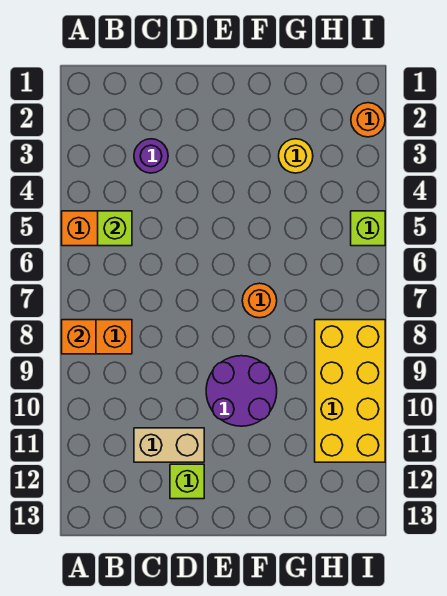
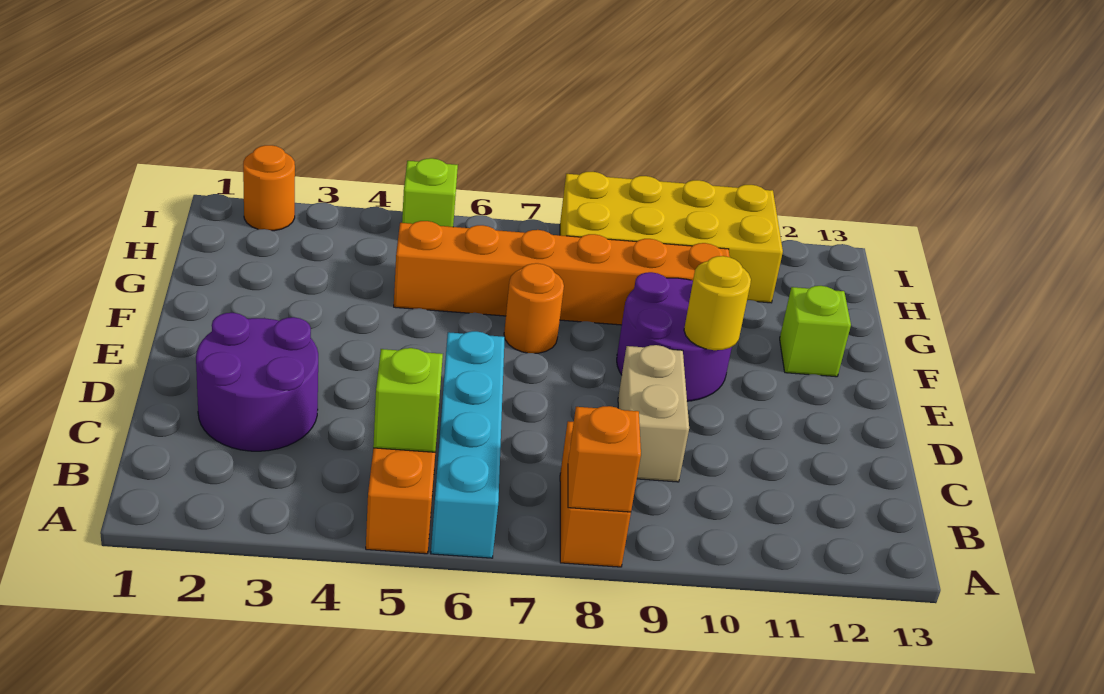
none -> cyan brick A6:D6 level 1
purple round brick C3 level 1 -> purple round brick C2:D3 level 1
tan brick C11:D11 level 1 -> tan brick C9:D9 level 1
lime brick D12 level 1 -> lime brick F12 level 1
yellow round brick G3 level 1 -> yellow round brick E10 level 2
none -> orange brick G5:G10 level 1

